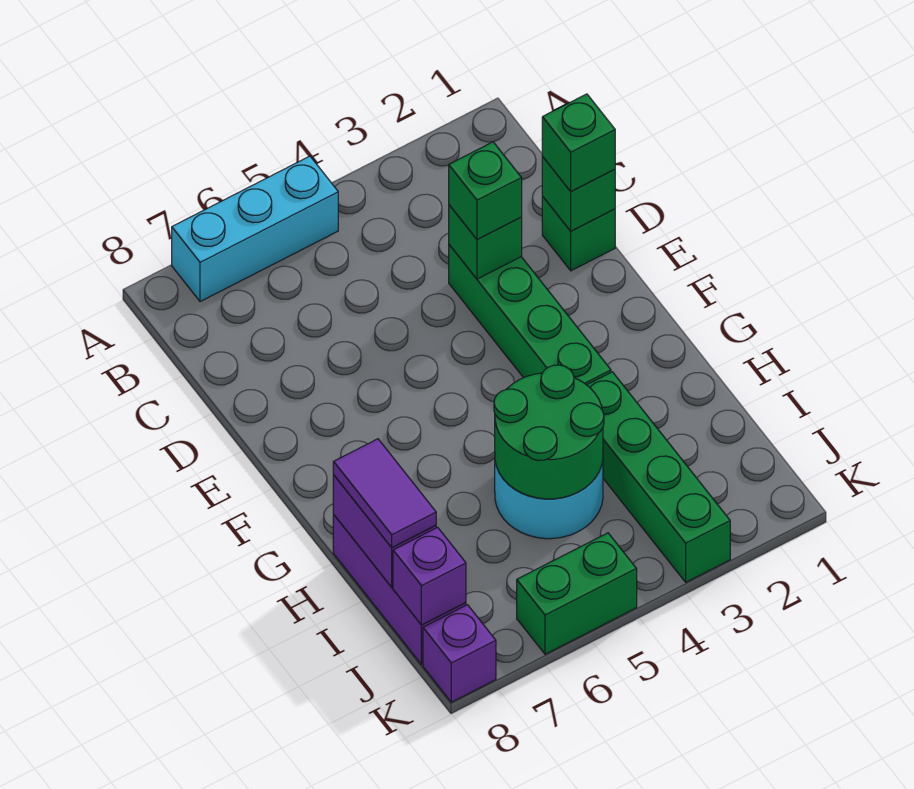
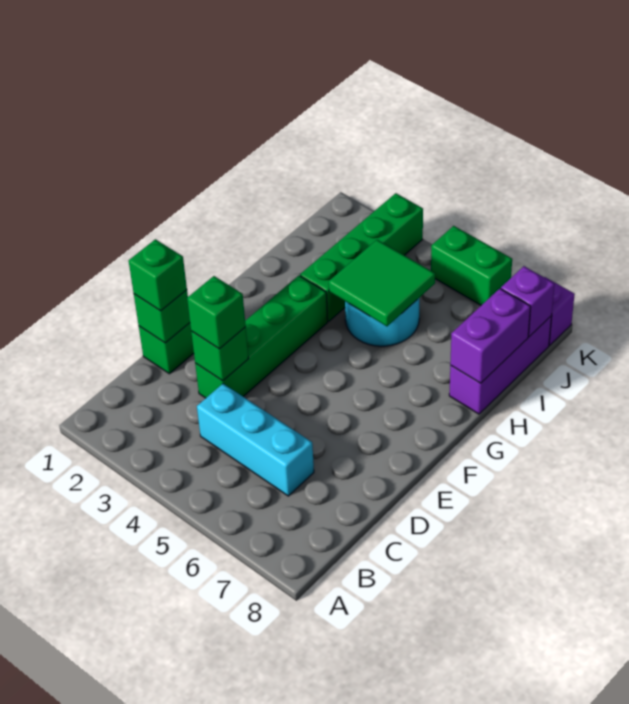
cyan brick A5:A7 level 1 -> cyan brick C4:C6 level 1
green round brick H4:I5 level 2 -> green tile H4:I5 level 2
purple tile H8:I8 level 3 -> none

